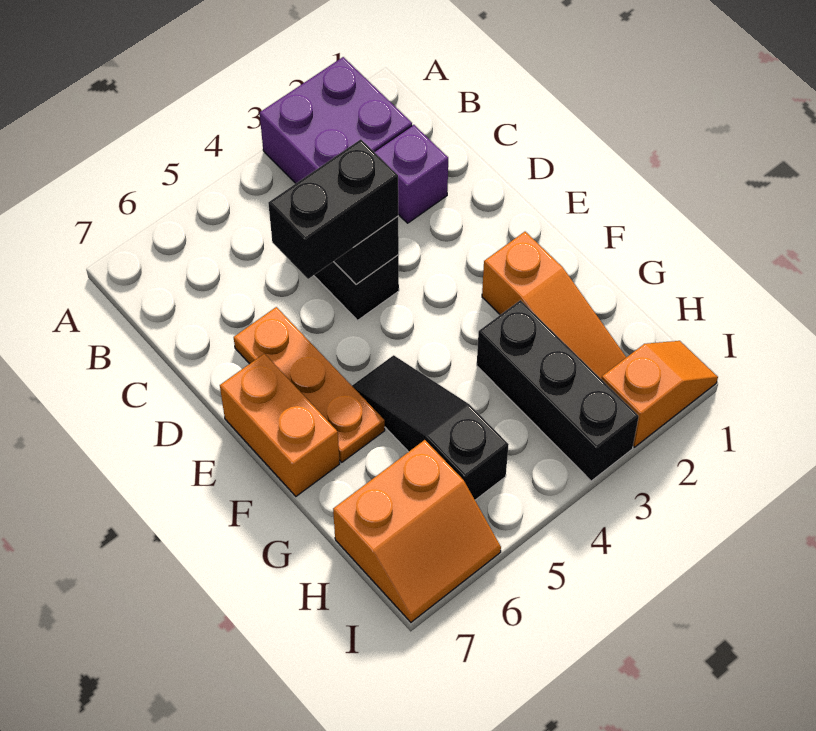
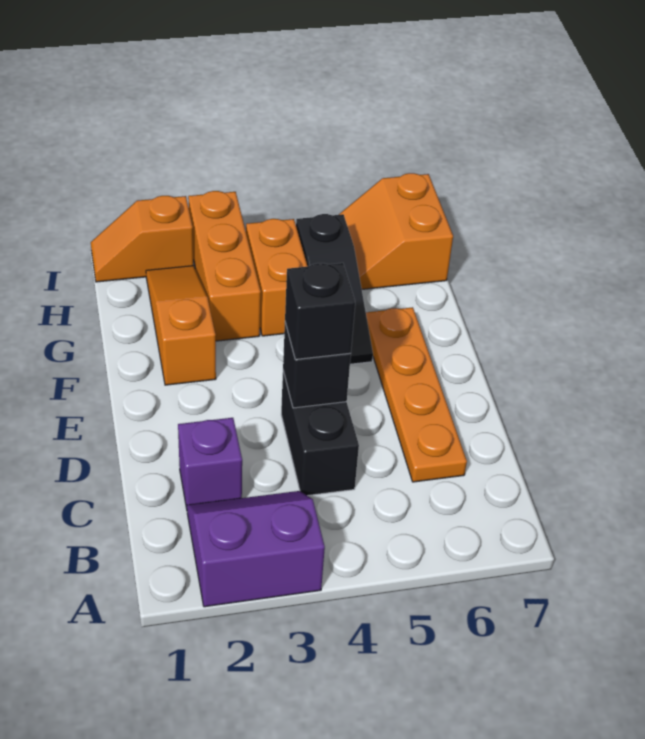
purple brick A2:B3 level 1 -> purple slope A2:B3 level 1 top A
black brick D4:D5 level 3 -> black brick D4 level 3
orange plate D6:F6 level 1 -> orange plate C6:F6 level 1
orange brick E7:F7 level 1 -> orange brick G4:H4 level 1
black brick G3:I3 level 1 -> orange brick G3:I3 level 1
orange slope H6:I7 level 1 top H -> orange slope H6:I7 level 1 top 7

